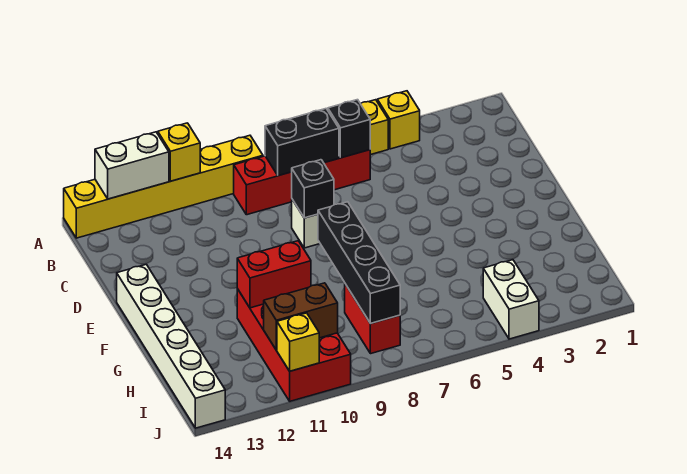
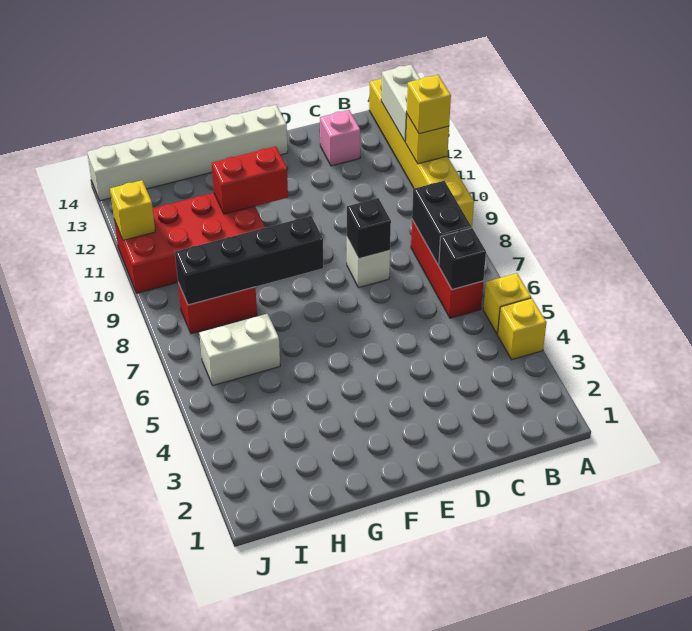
none -> yellow brick A11 level 3
red brick B6:B9 level 1 -> red brick B6:B8 level 1
none -> pink brick C13 level 1
red brick G10:G11 level 2 -> red brick F11:G11 level 2
white brick I4:J4 level 1 -> white brick H6:I6 level 1
brown brick I10:I11 level 2 -> none

